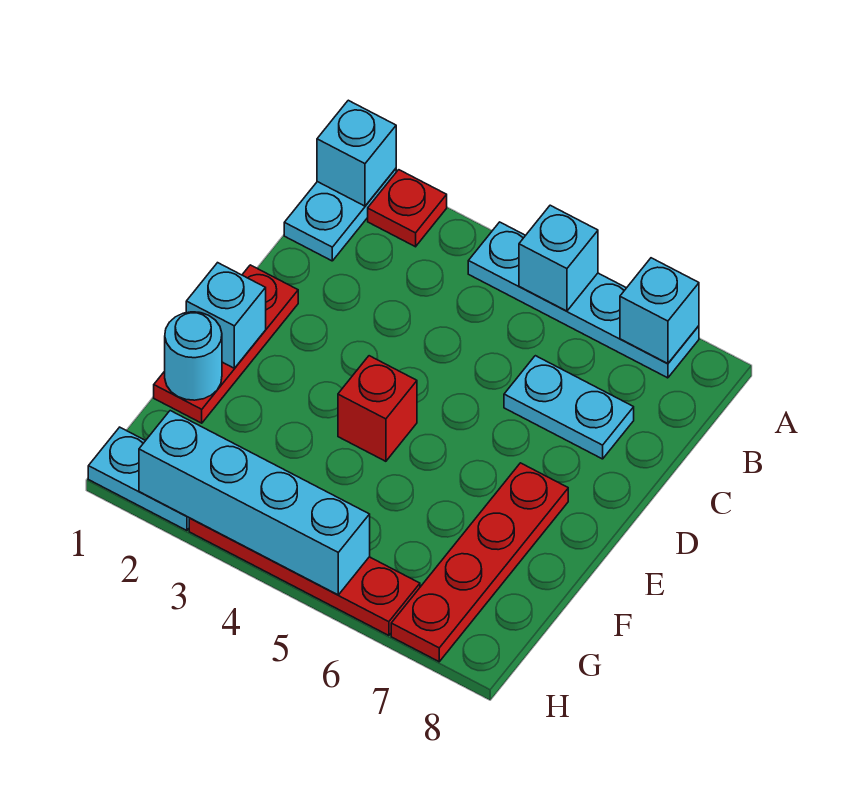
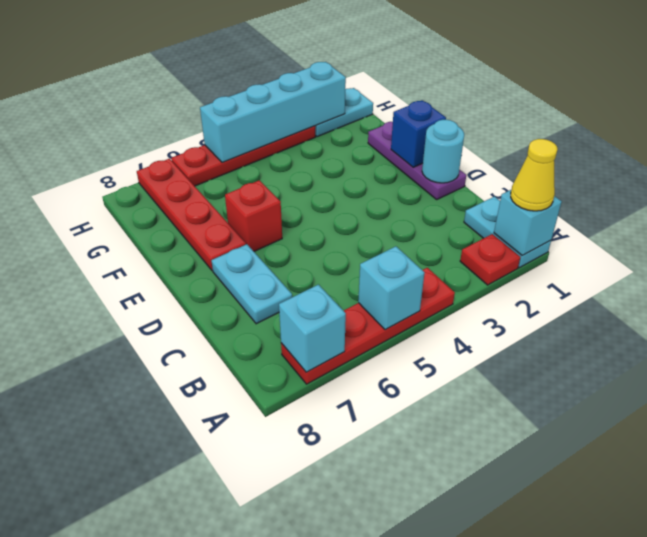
none -> yellow cone A1 level 3
cyan plate A4:A7 level 1 -> red plate A4:A7 level 1
cyan plate C6:C7 level 1 -> cyan plate C7:D7 level 1
red plate D1:F1 level 1 -> purple plate D1:F1 level 1
cyan brick E1 level 2 -> blue brick E1 level 2
red brick E4 level 1 -> red brick E6 level 1
cyan round brick F1 level 2 -> cyan round brick D1 level 2

